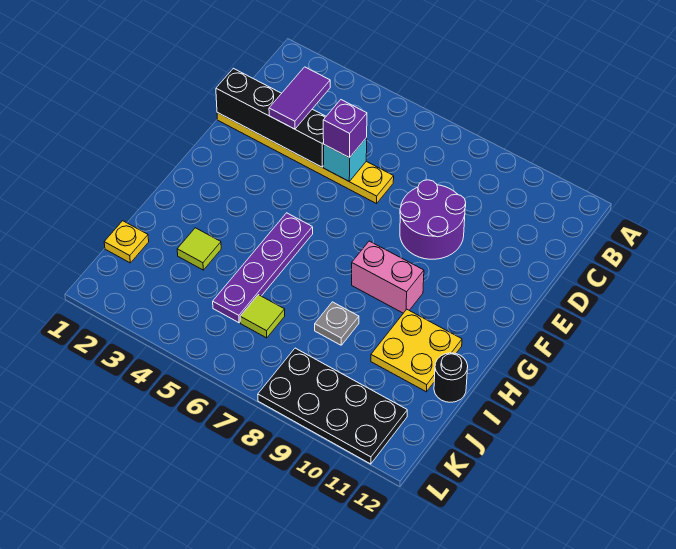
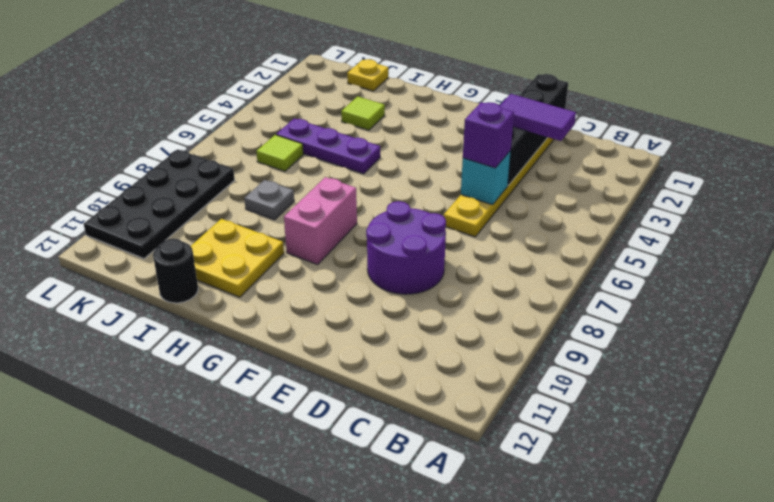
purple plate G5:J5 level 1 -> purple plate H5:J5 level 1

